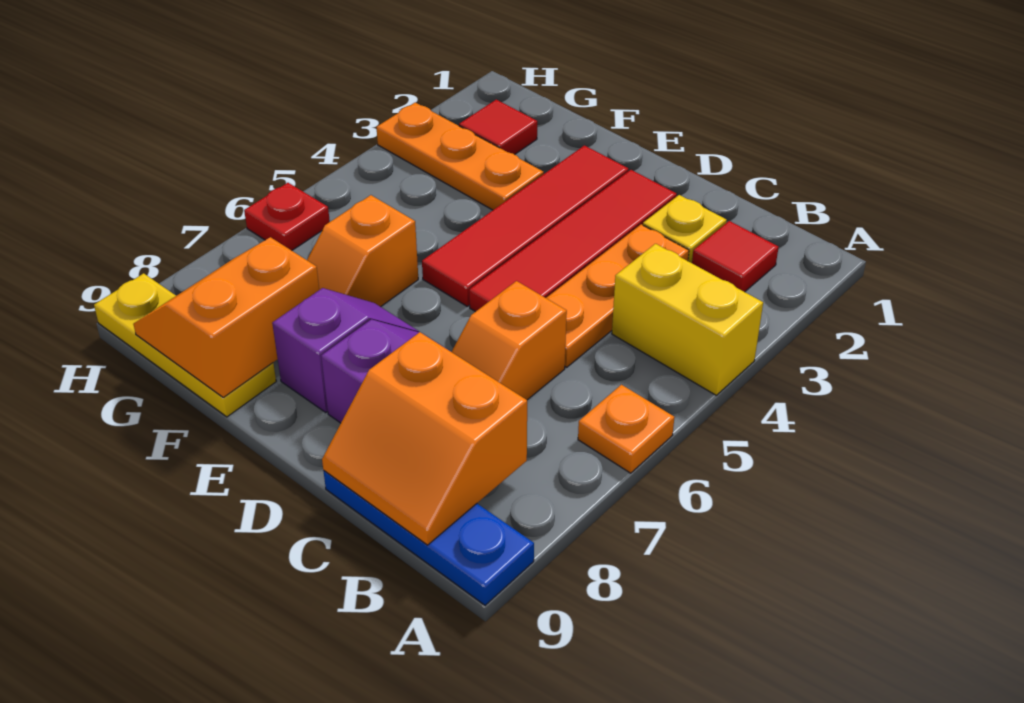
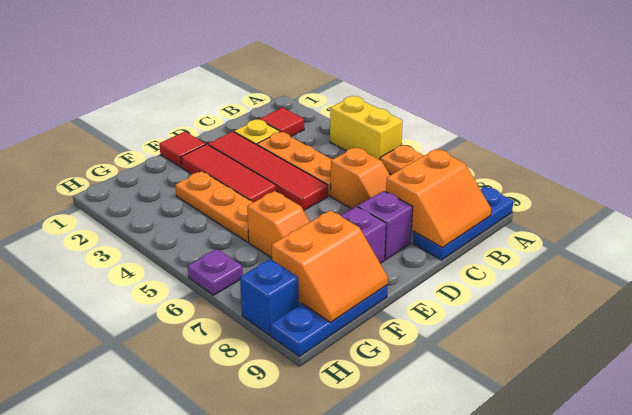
yellow brick A4:B4 level 1 -> yellow brick A4:A5 level 1
red tile E2:E5 level 1 -> red tile E2:E4 level 1
orange plate F3:H3 level 1 -> orange plate F3:F5 level 1
orange slope F8:G9 level 2 top F -> orange slope F8:G9 level 2 top 8
yellow plate F9:H9 level 1 -> blue plate F9:H9 level 1
red tile G2 level 1 -> red tile E1 level 1
red plate H6 level 1 -> purple plate H6 level 1
none -> blue brick H8 level 1

